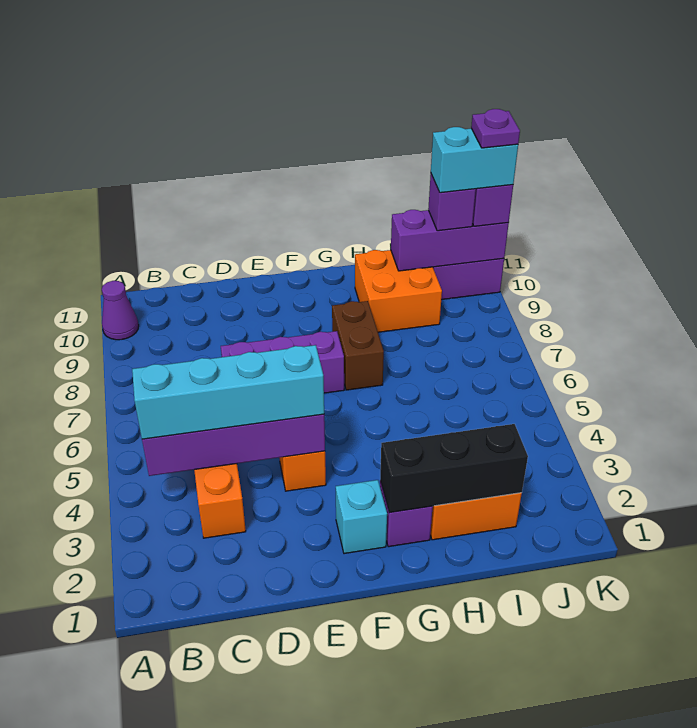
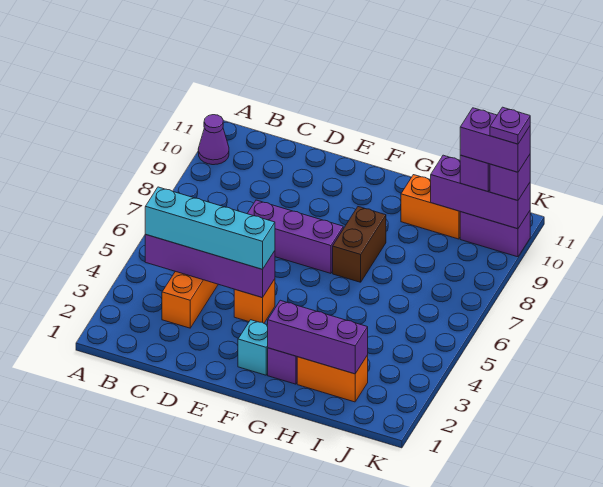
black brick G2:I2 level 2 -> purple brick G2:I2 level 2
orange brick H9:I10 level 1 -> orange brick H10:I10 level 1
cyan brick J10:K10 level 4 -> purple brick J10:K10 level 4

